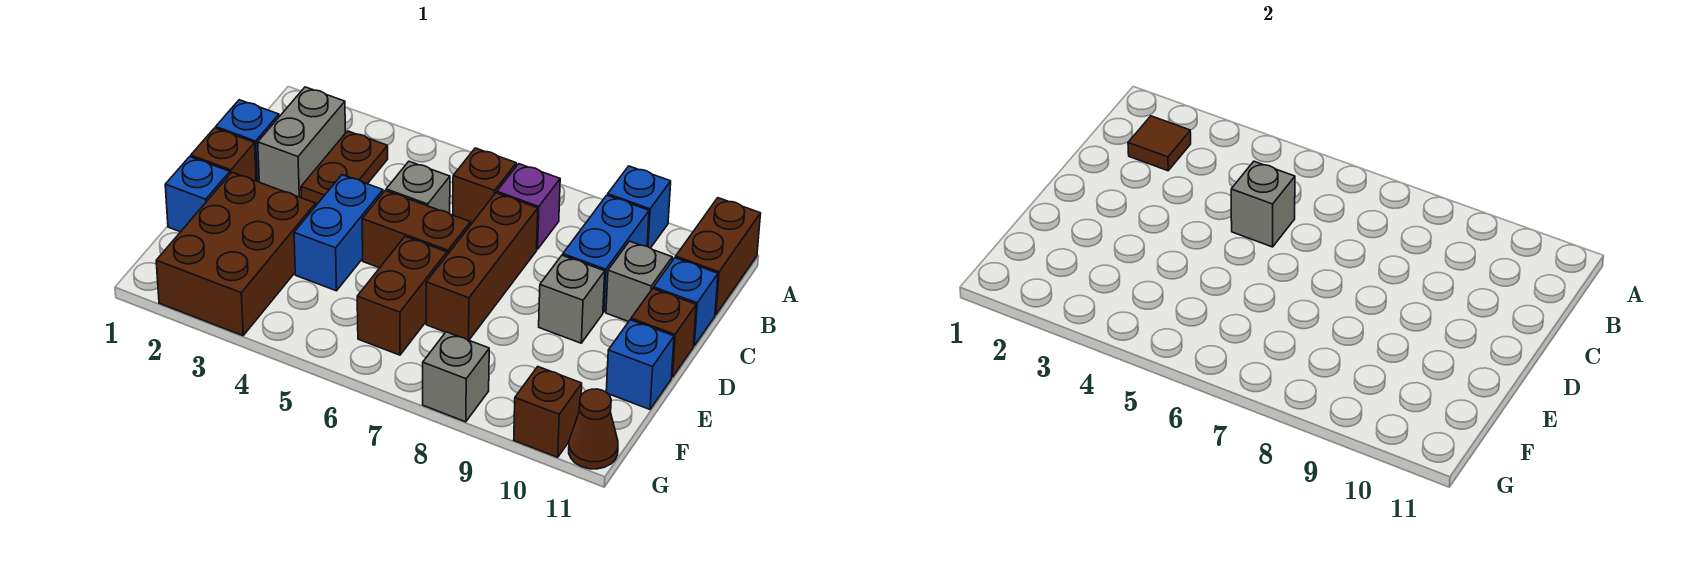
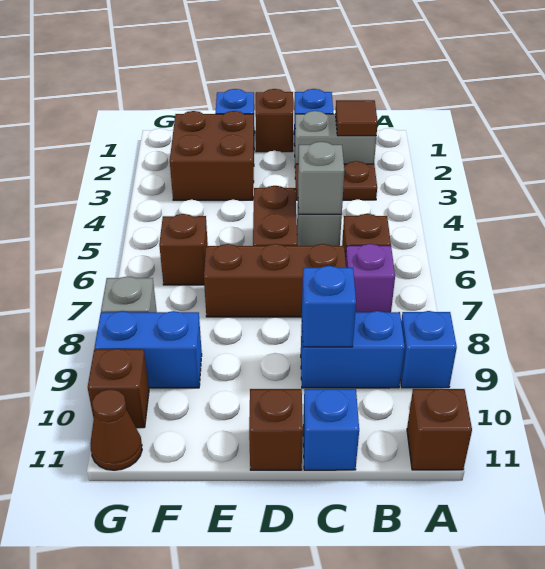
brown brick A11:B11 level 1 -> brown brick A11 level 1
grey brick C10 level 1 -> none
blue brick D4:E4 level 1 -> blue brick F9:G9 level 1
grey brick D9 level 1 -> none
brown brick E2:G3 level 1 -> brown brick E2:F3 level 1
brown brick E6:F6 level 1 -> brown brick F6 level 1
blue brick E11 level 1 -> blue brick C9 level 2

